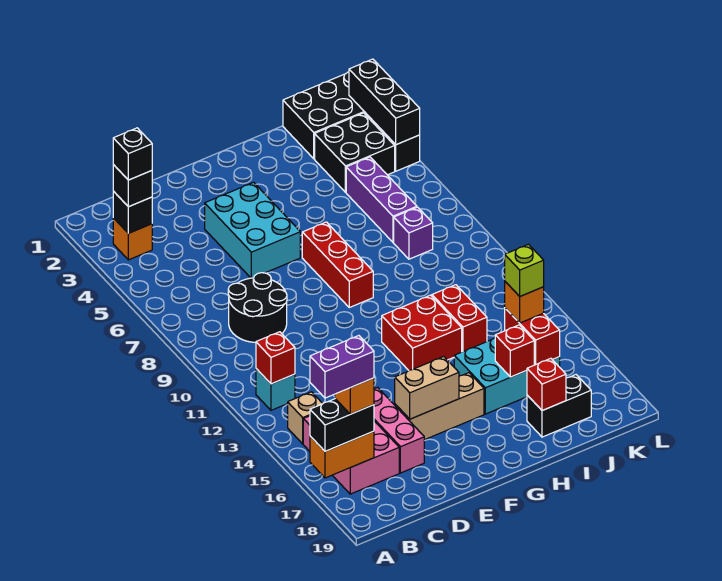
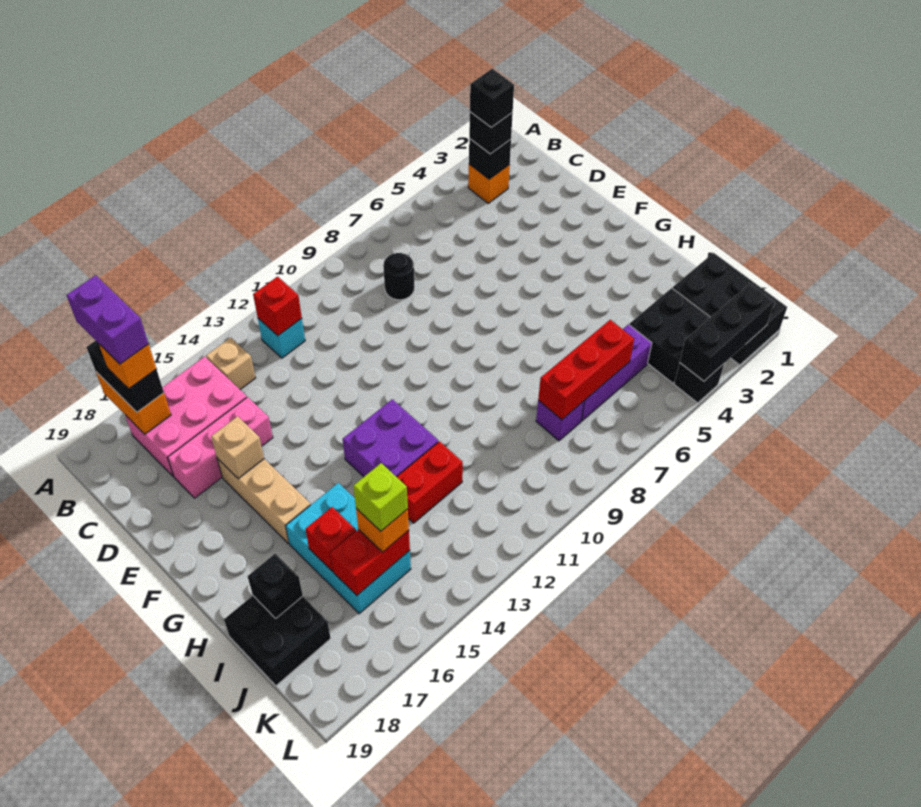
black round brick C8:D9 level 1 -> black round brick C8 level 1
cyan brick E4:F6 level 1 -> none
tan brick E16:F16 level 2 -> tan brick E16 level 2
red brick G7:G9 level 1 -> red brick J6:J8 level 2
red brick G12:H13 level 1 -> purple brick G12:H13 level 1
black brick I18:J18 level 1 -> black brick I18:J19 level 1
red brick I18 level 2 -> black brick I18 level 2

